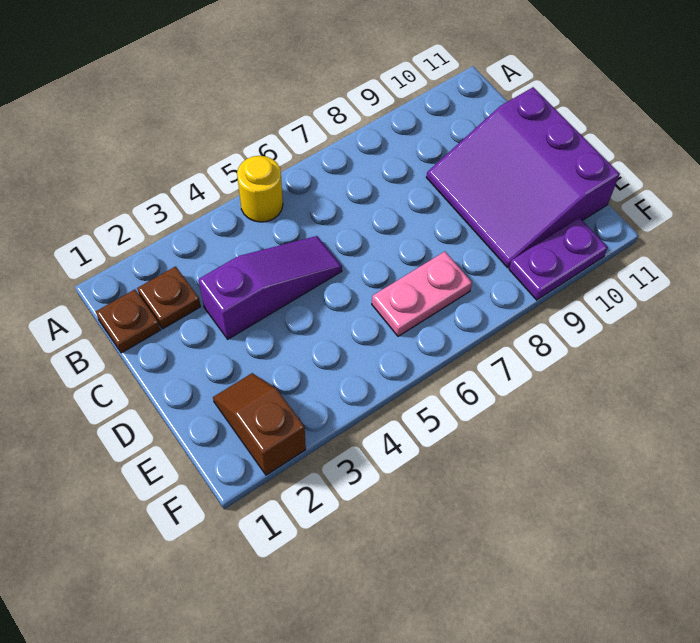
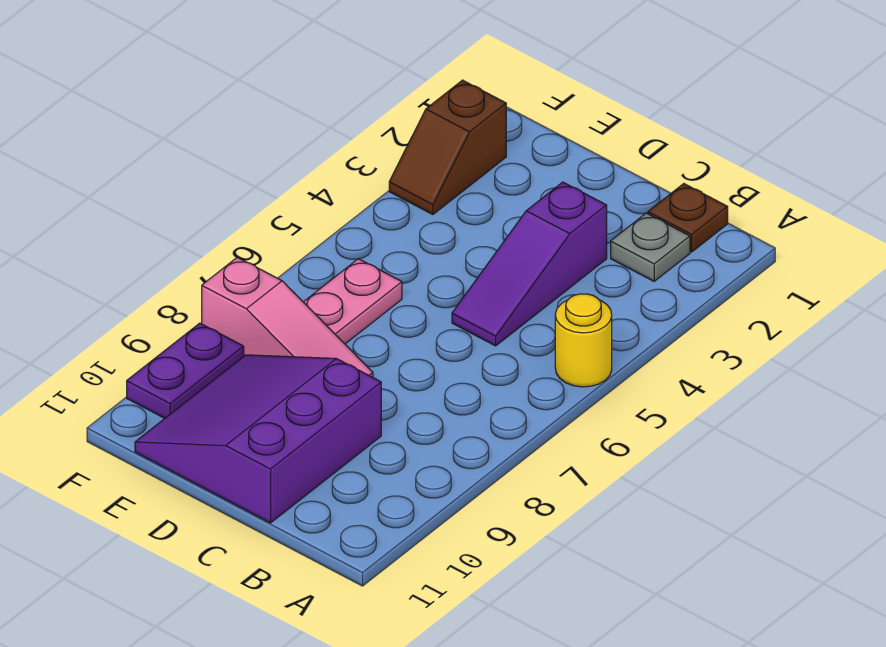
brown plate B2 level 1 -> grey plate B2 level 1
purple slope C9:E11 level 1 top 11 -> purple slope C9:E11 level 1 top C
none -> pink slope D8:F8 level 1 top F
brown slope E2:F2 level 1 top F -> brown slope F2:F3 level 1 top 2

